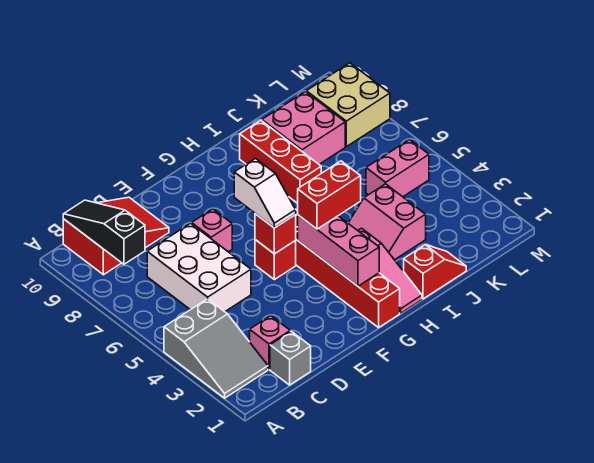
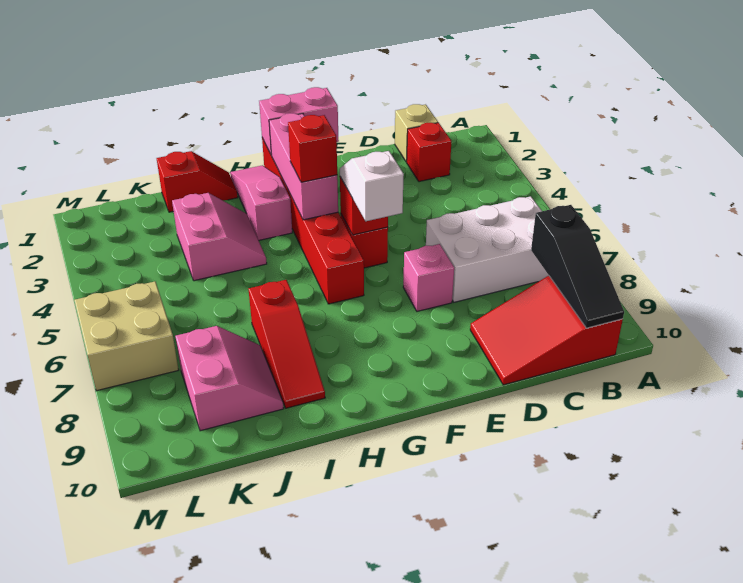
grey slope A2:B4 level 1 top 4 -> none
grey brick C1 level 1 -> tan brick C1 level 1
pink brick C2 level 1 -> red brick C2 level 1
white brick C5:D7 level 1 -> white brick B6:D7 level 1
red brick G4:H4 level 3 -> red brick G4 level 3
red slope I1:J1 level 1 top I -> red slope I1:J1 level 1 top J
red brick I7:I9 level 1 -> red slope I7:I9 level 1 top 7
pink brick J8:K9 level 1 -> pink slope J8:K9 level 1 top K
pink brick K5:L5 level 1 -> pink brick F1:G1 level 2
tan brick L8:M9 level 1 -> tan brick L6:M7 level 1

